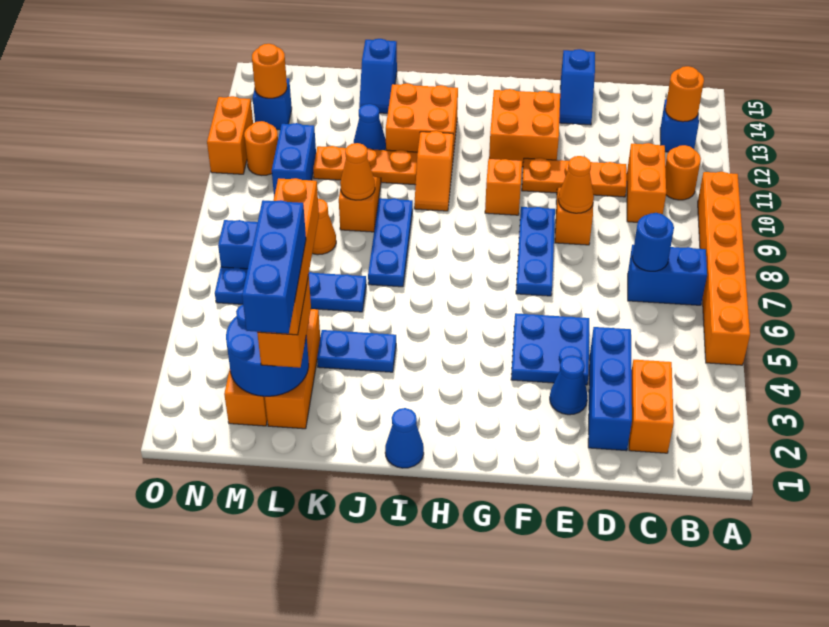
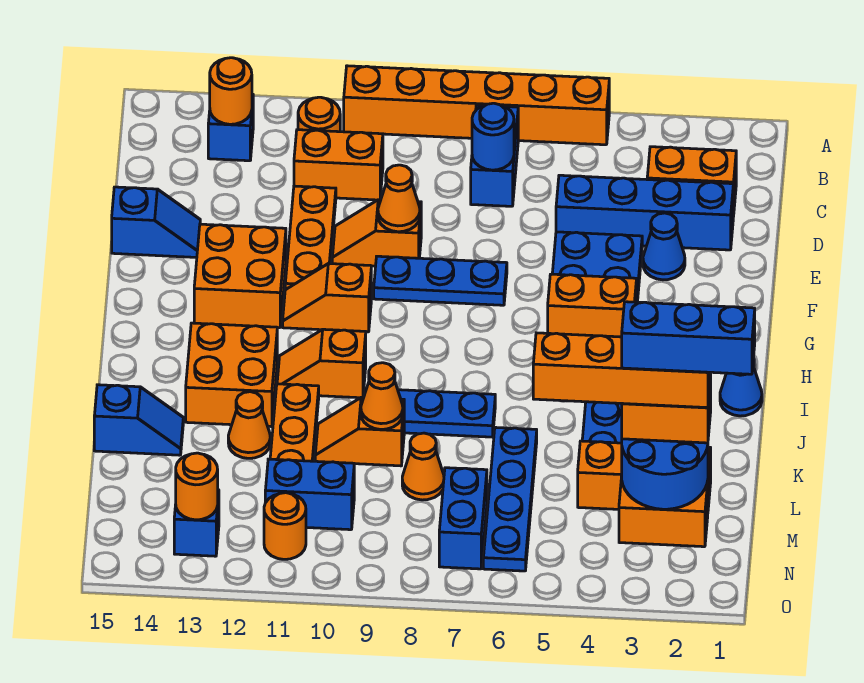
blue brick D2:D4 level 1 -> blue brick D2:D5 level 1
orange slope I10:I11 level 1 top 11 -> orange slope I10:I11 level 1 top 10
blue cone K12 level 1 -> orange cone K12 level 1
orange brick O11:O12 level 1 -> orange brick G4:G5 level 1

